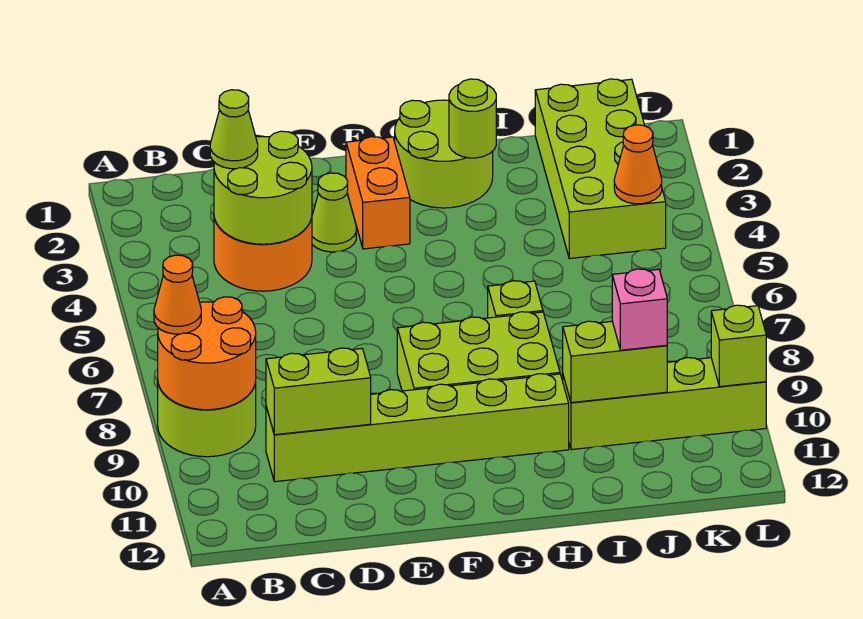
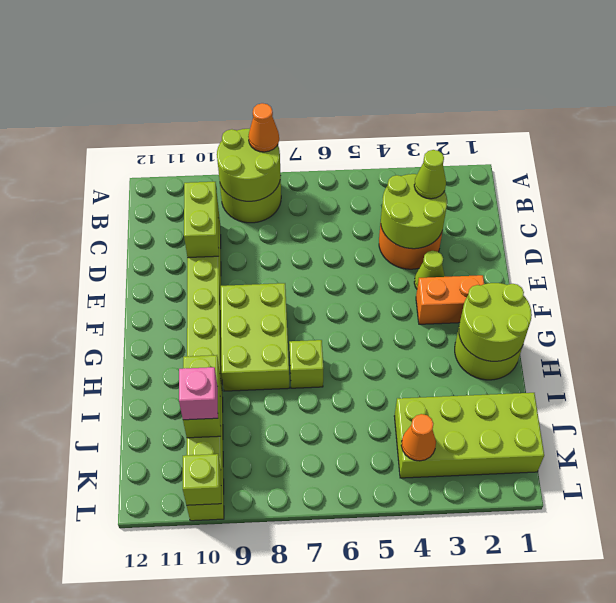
orange round brick A8:B9 level 2 -> lime round brick A8:B9 level 2
lime round brick H2 level 2 -> lime round brick G1:H2 level 2

